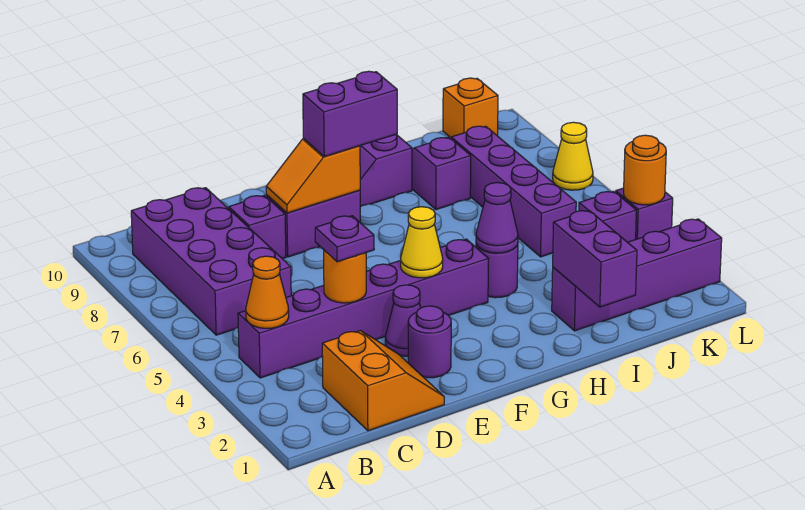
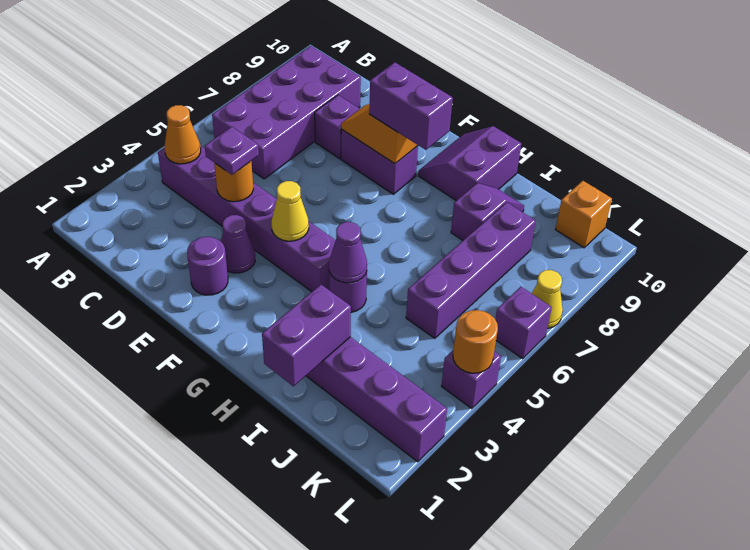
orange slope C1:D2 level 1 top C -> none
purple brick K4 level 1 -> purple brick L6 level 1

